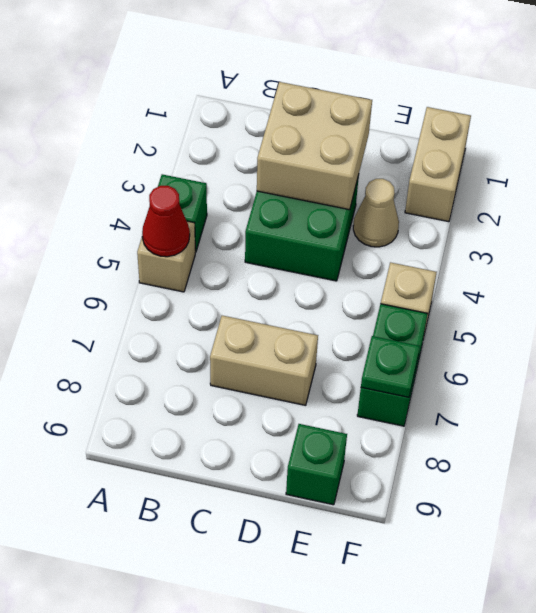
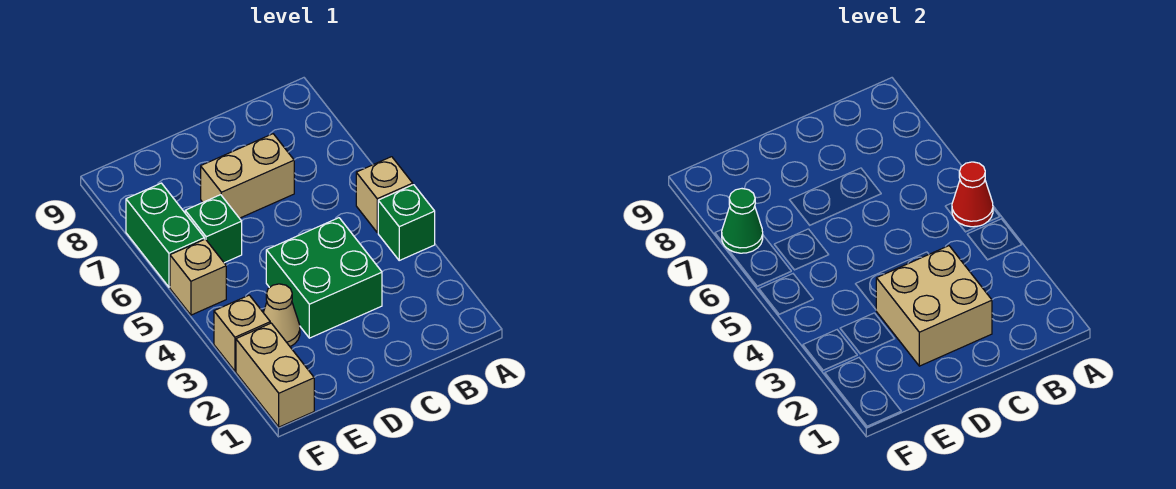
green brick E9 level 1 -> green brick E6 level 1
none -> tan brick F3 level 1
green plate F7 level 2 -> green cone F7 level 2

